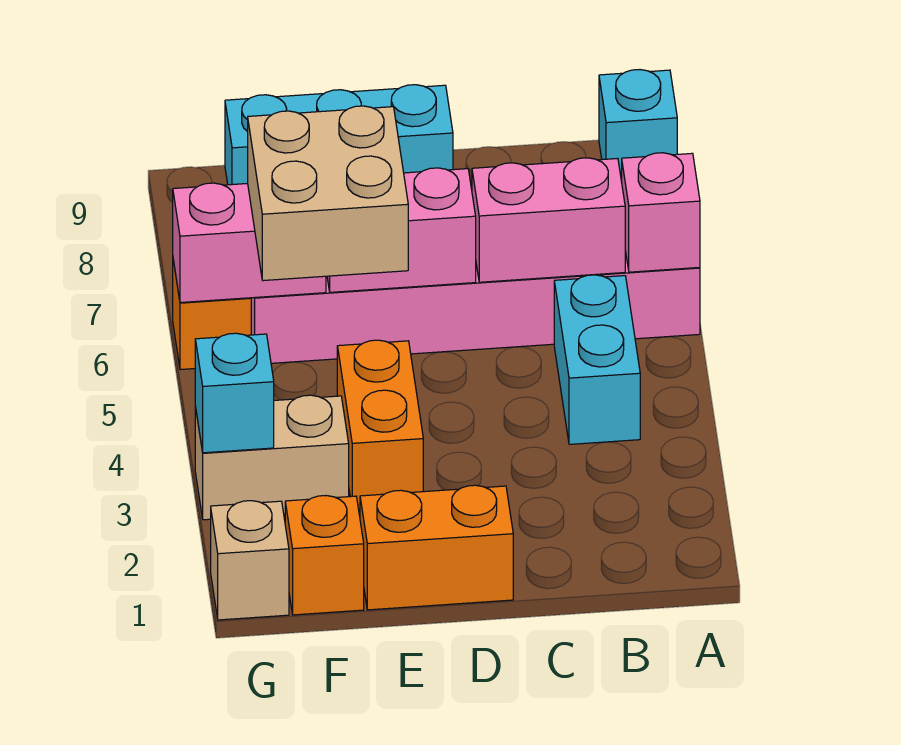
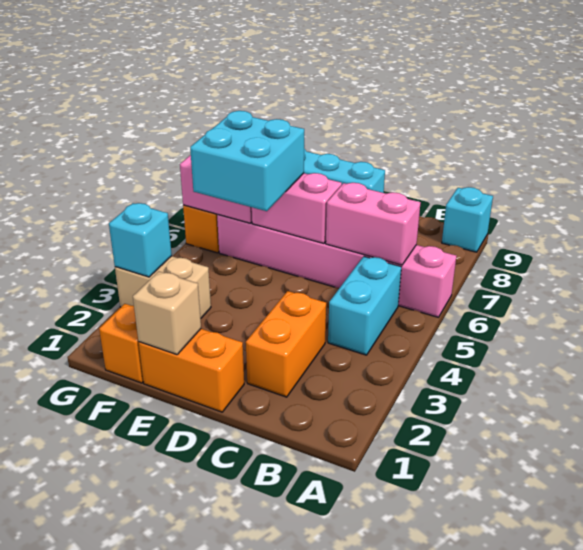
pink brick A6 level 2 -> none
orange brick E3:E4 level 1 -> orange brick C2:C3 level 1
tan brick E5:F6 level 3 -> cyan brick E5:F6 level 3
tan brick G1 level 1 -> tan brick E1 level 2

